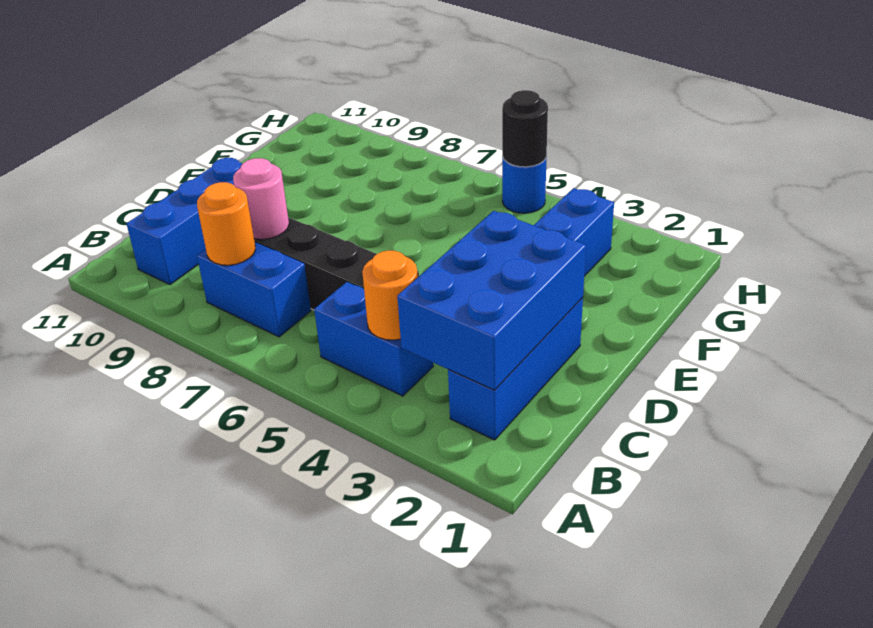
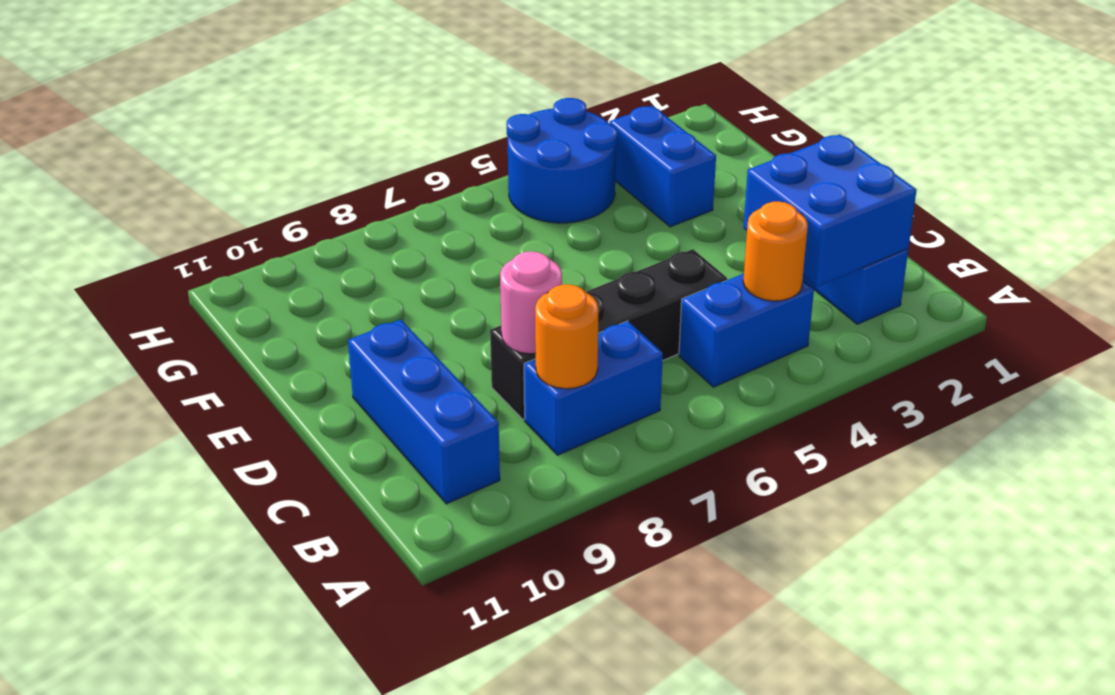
blue brick B2:D3 level 2 -> blue brick B2:C3 level 2
blue round brick H5 level 1 -> blue round brick G4:H5 level 1
black round brick H5 level 2 -> none

